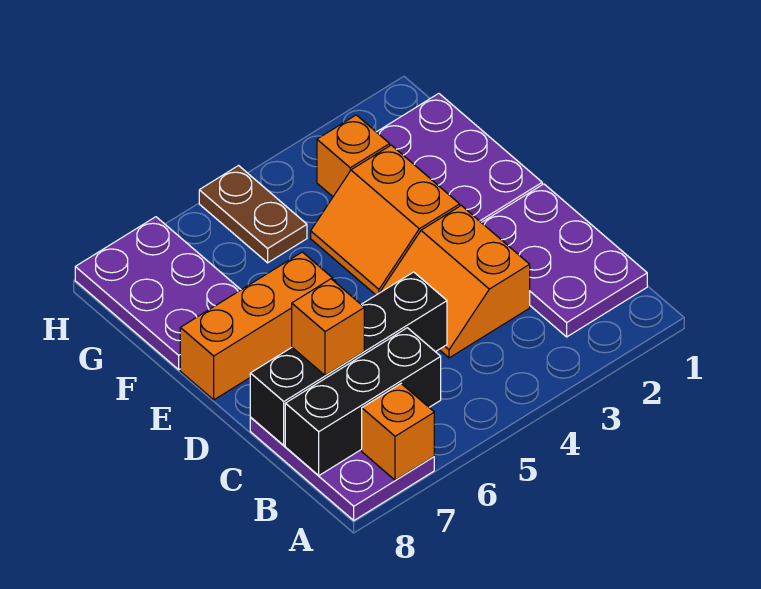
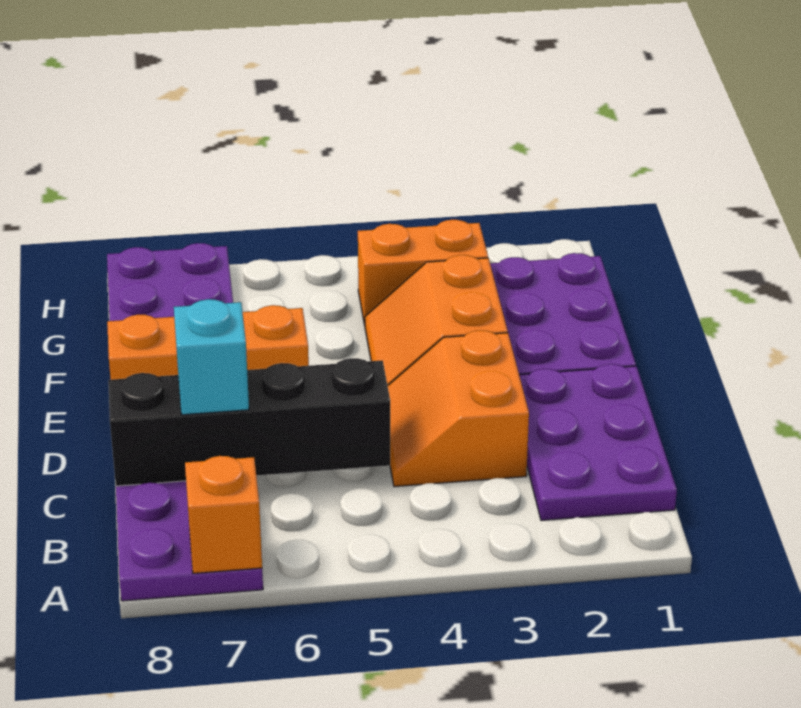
black brick B6:B8 level 2 -> none
orange brick C7 level 3 -> cyan brick C7 level 3
orange brick G3 level 1 -> orange brick G3:G4 level 1
brown plate G5:H5 level 1 -> none

